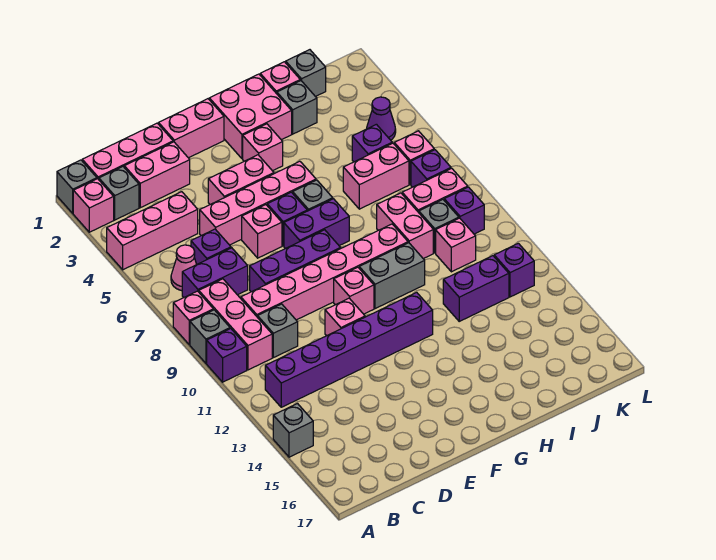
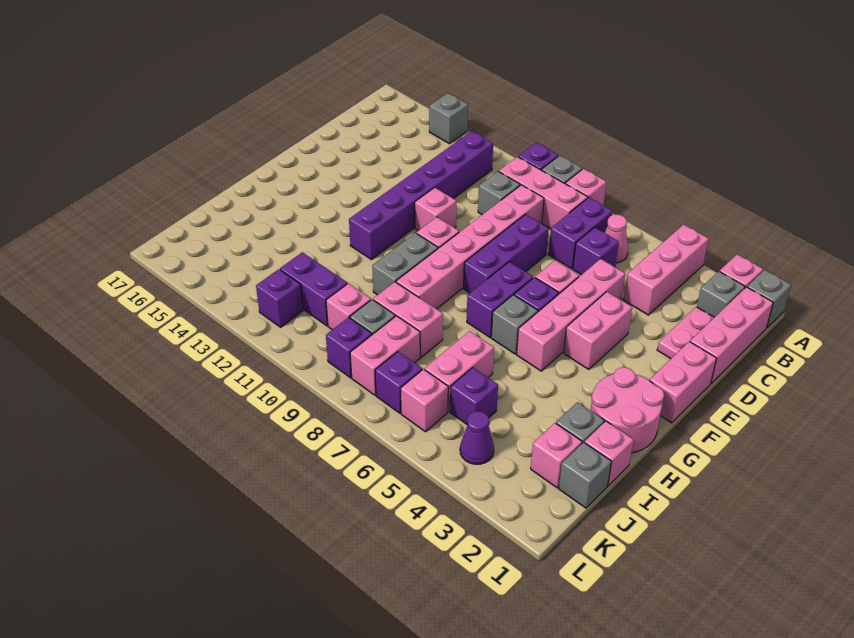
pink brick C2:D2 level 1 -> pink plate C2:D2 level 1
pink brick G1:H2 level 1 -> pink round brick G1:H2 level 1
pink brick G3 level 1 -> pink brick J2 level 1
purple brick I12:J12 level 1 -> purple brick J11:J12 level 1

